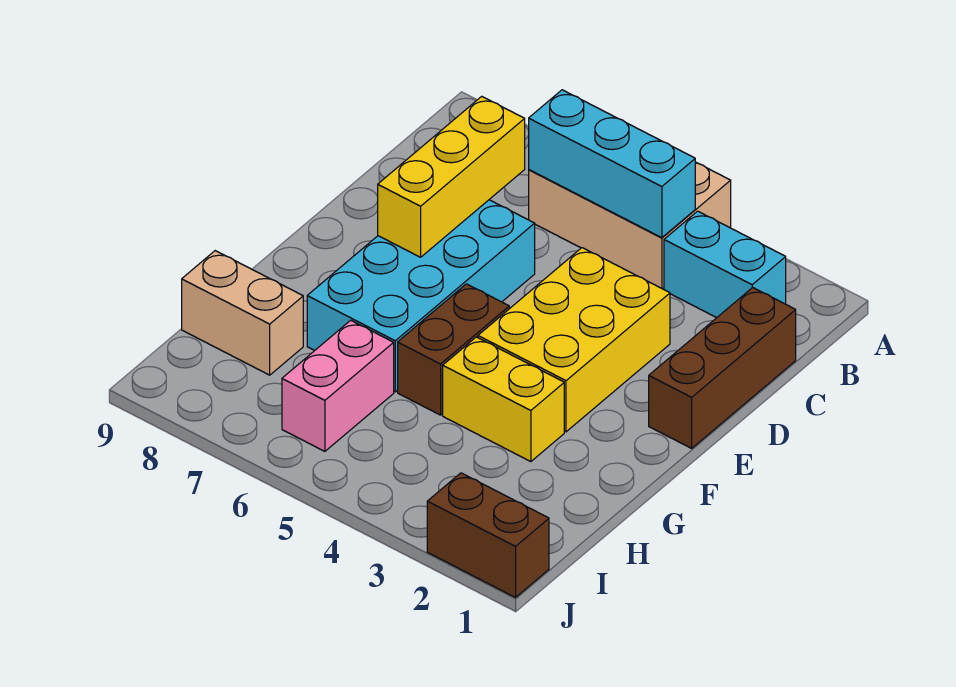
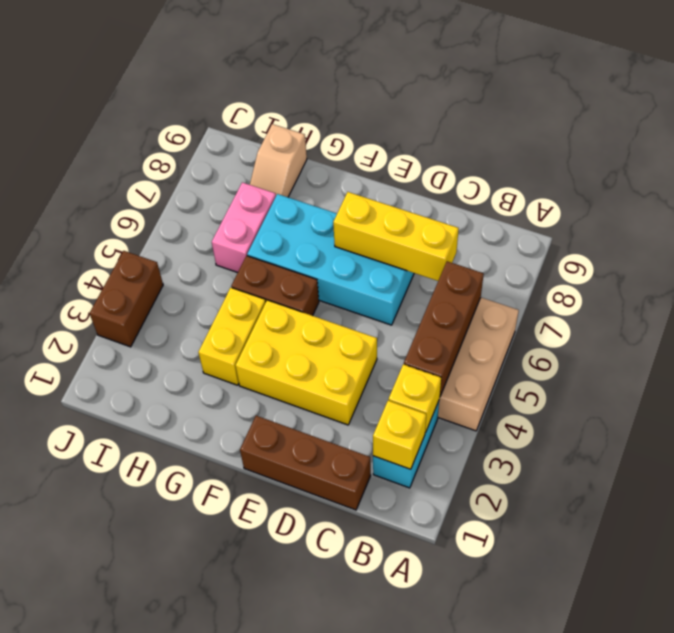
none -> yellow brick B2 level 2
none -> yellow brick B3 level 2
cyan brick B4:B6 level 2 -> brown brick B4:B6 level 2
pink brick H6:I6 level 1 -> pink brick H6:H7 level 1
tan brick H8:H9 level 1 -> tan slope H8:H9 level 1 top 9
brown brick J1:J2 level 1 -> brown brick J3:J4 level 1

